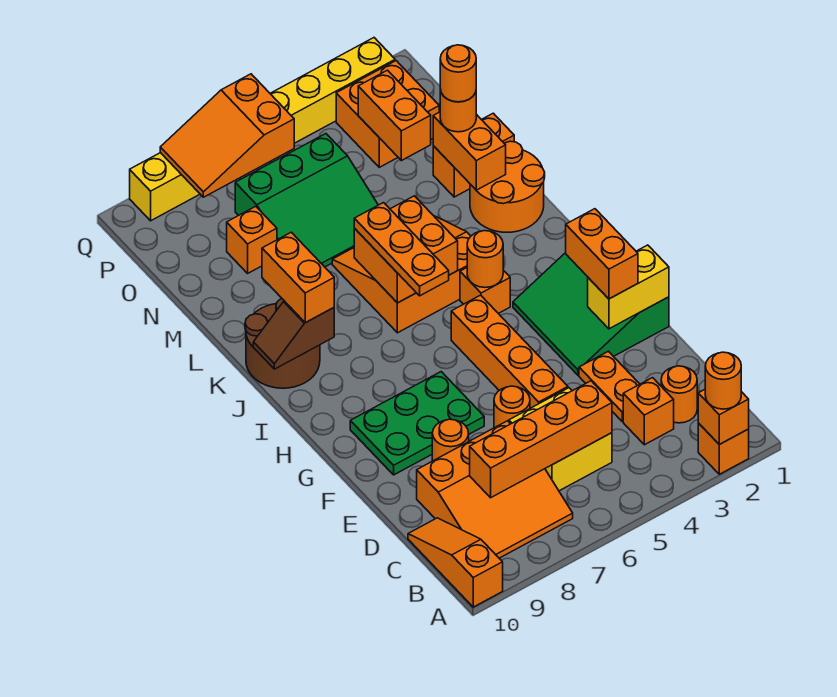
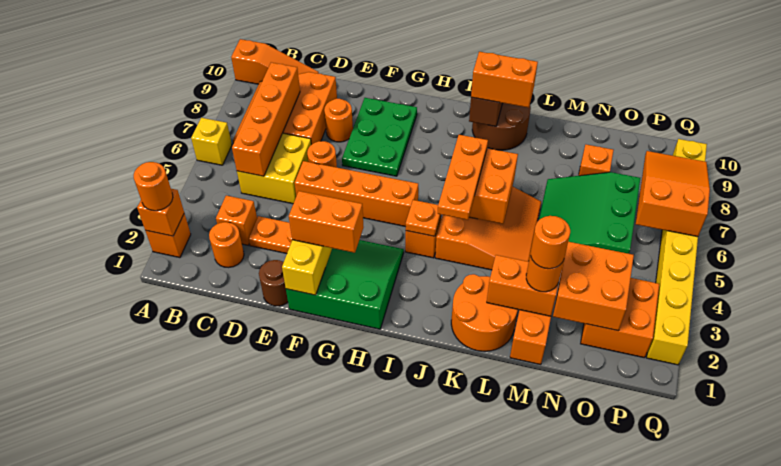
none -> yellow brick A6 level 1
none -> brown round brick E1 level 1
orange round brick I4 level 2 -> orange plate I4 level 2
orange plate I6:K6 level 3 -> orange plate J4:J6 level 3
orange brick N3:O3 level 2 -> orange brick N2:O3 level 2

